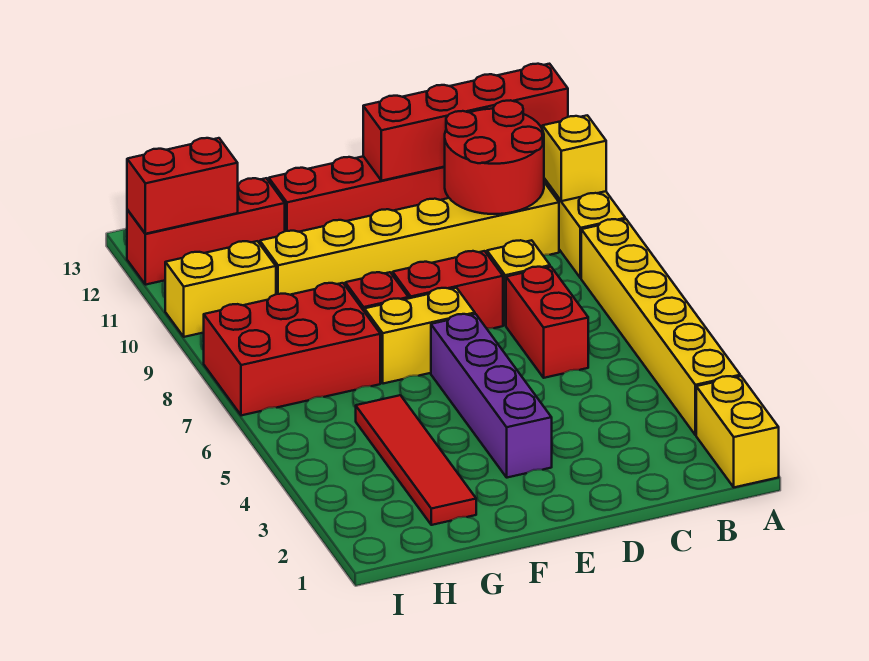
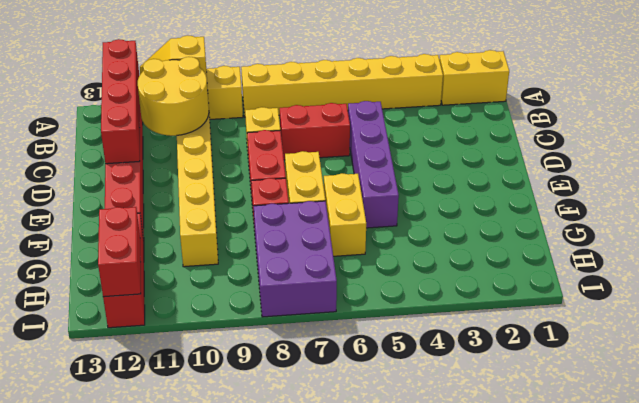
red round brick B10:C11 level 2 -> yellow round brick B10:C11 level 2
purple brick E3:E6 level 1 -> purple brick C5:F5 level 1
red tile G2:G5 level 1 -> none
red brick G7:I8 level 1 -> purple brick G7:I8 level 1
yellow brick H10:I10 level 1 -> yellow brick F6:G6 level 1

